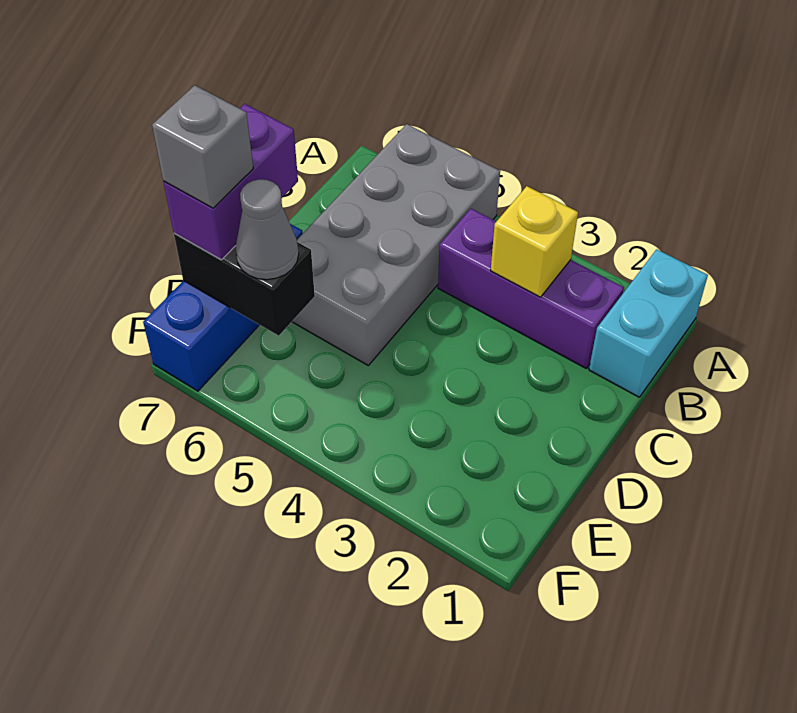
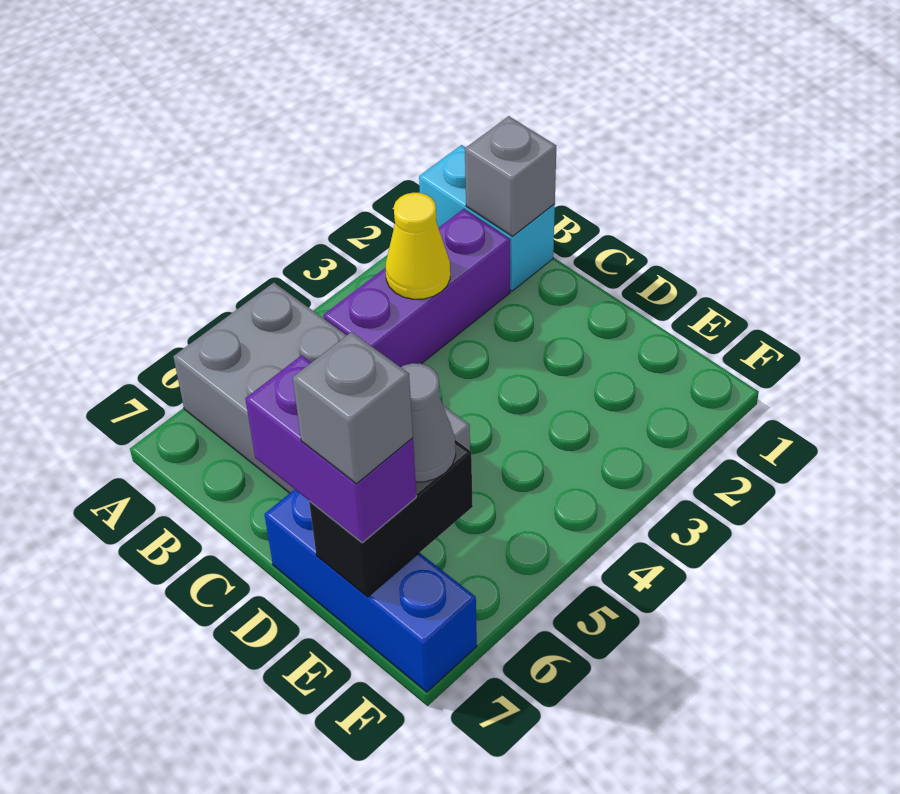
none -> grey brick B1 level 2
yellow brick B3 level 2 -> yellow cone B3 level 2

